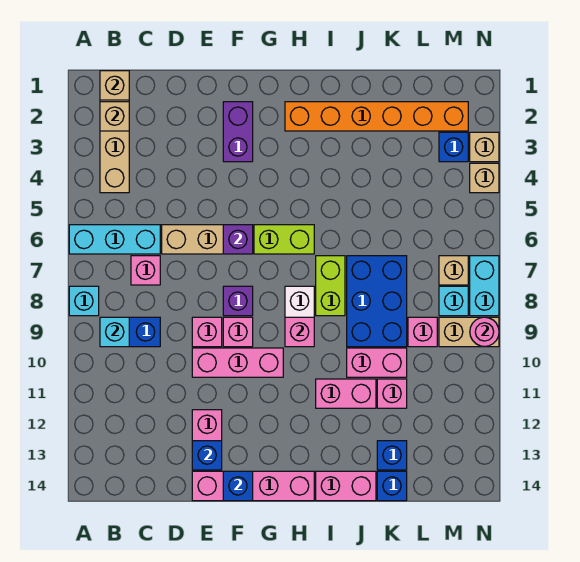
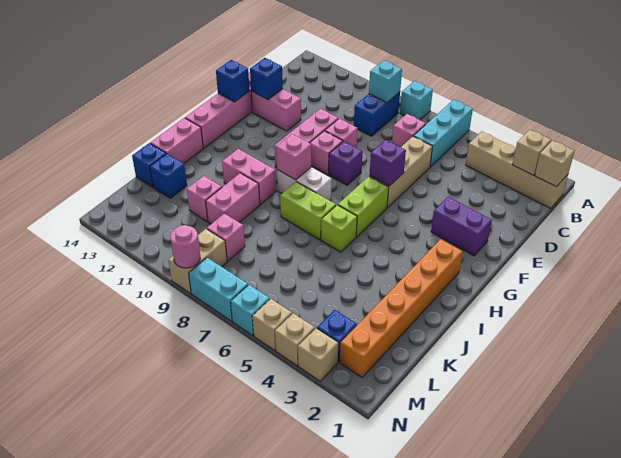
none -> lime brick I6 level 1
pink brick I11:J11 level 1 -> pink brick I10:I11 level 1
blue brick J7:K9 level 1 -> none
tan brick M7 level 1 -> tan brick N5 level 1
cyan brick M8 level 1 -> cyan brick N6 level 1

